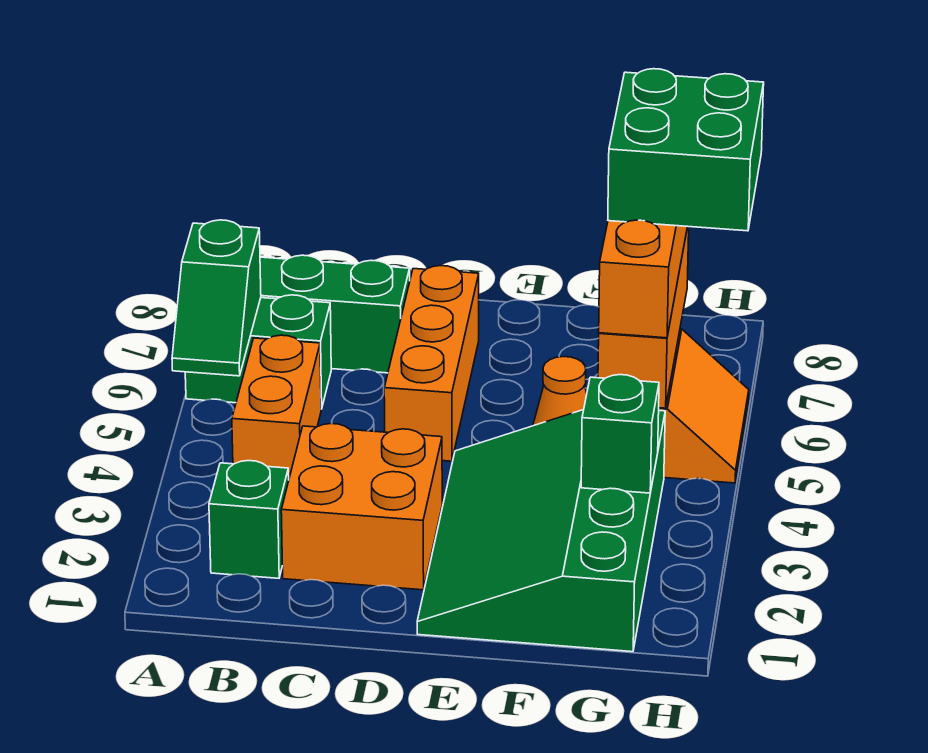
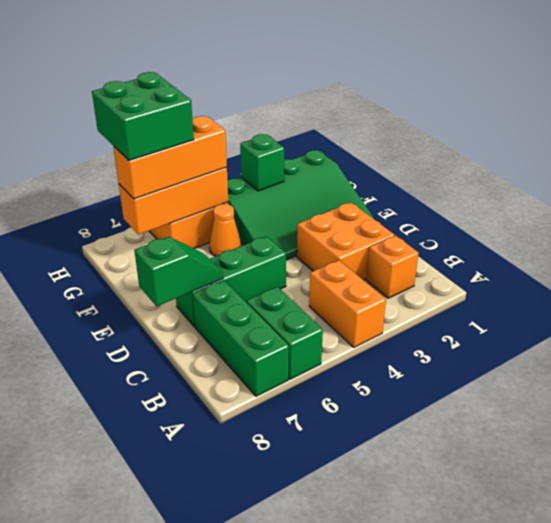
green slope A5:A6 level 2 top 6 -> green slope D7:D8 level 2 top 8
green brick B2 level 1 -> orange brick B2 level 1
orange brick B4:B5 level 1 -> orange brick A4:B4 level 1
orange brick D5:D7 level 1 -> green brick D5:D7 level 1

